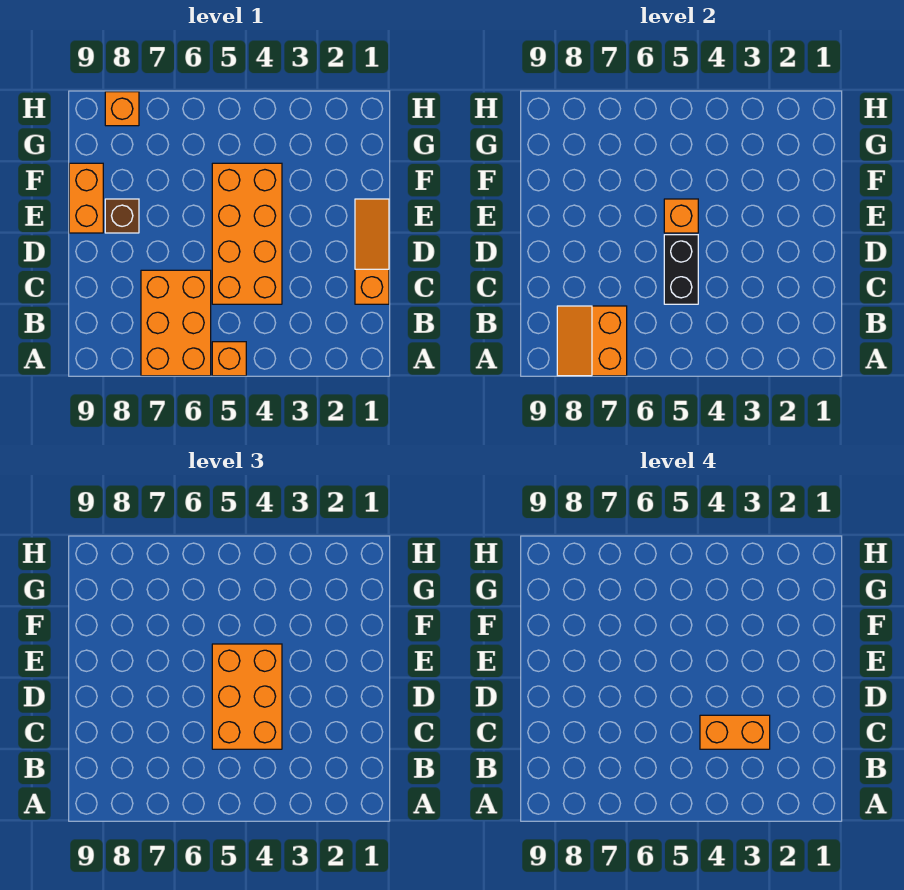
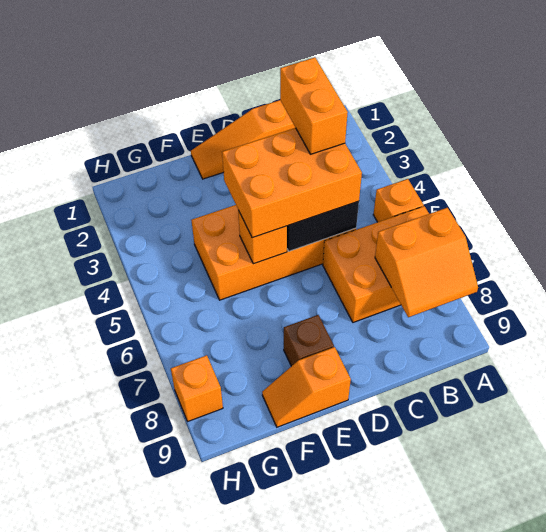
orange brick E9:F9 level 1 -> orange slope E9:F9 level 1 top E

